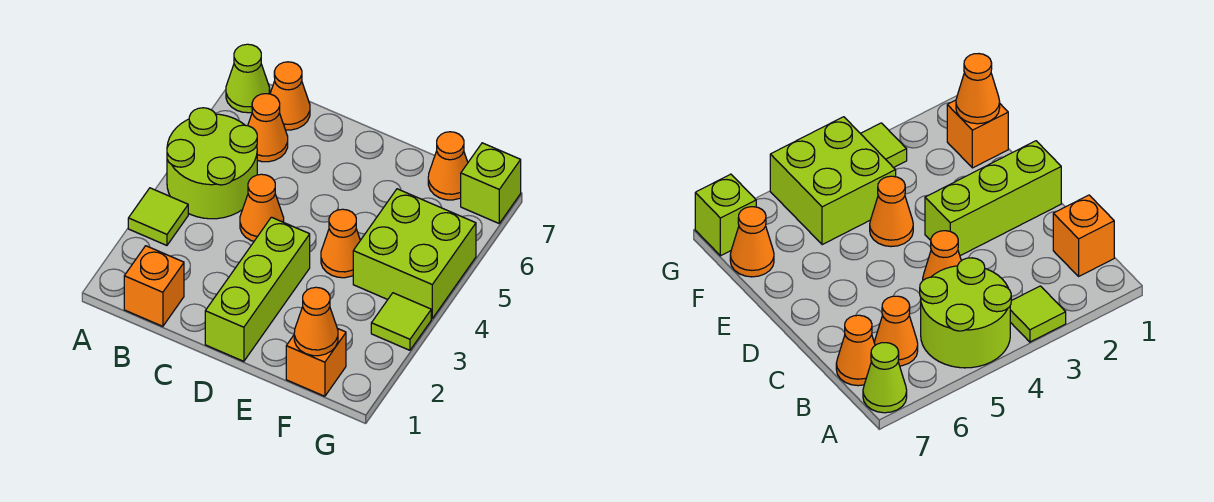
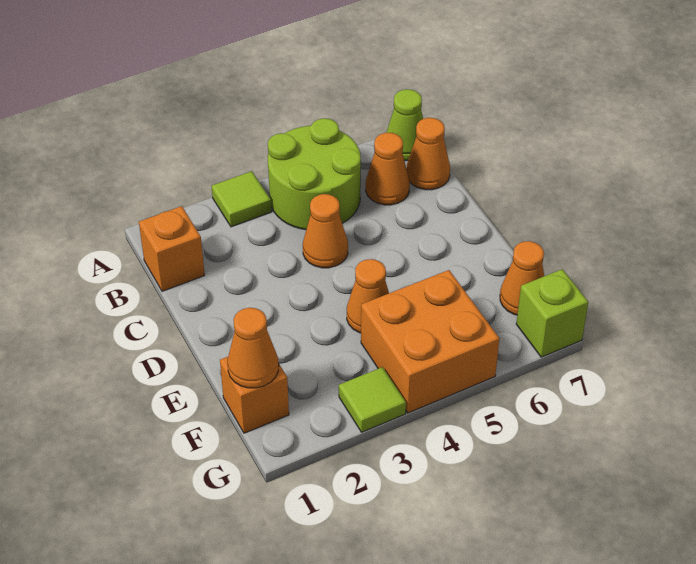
lime brick D1:D3 level 1 -> none
lime brick F4:G5 level 1 -> orange brick F4:G5 level 1

